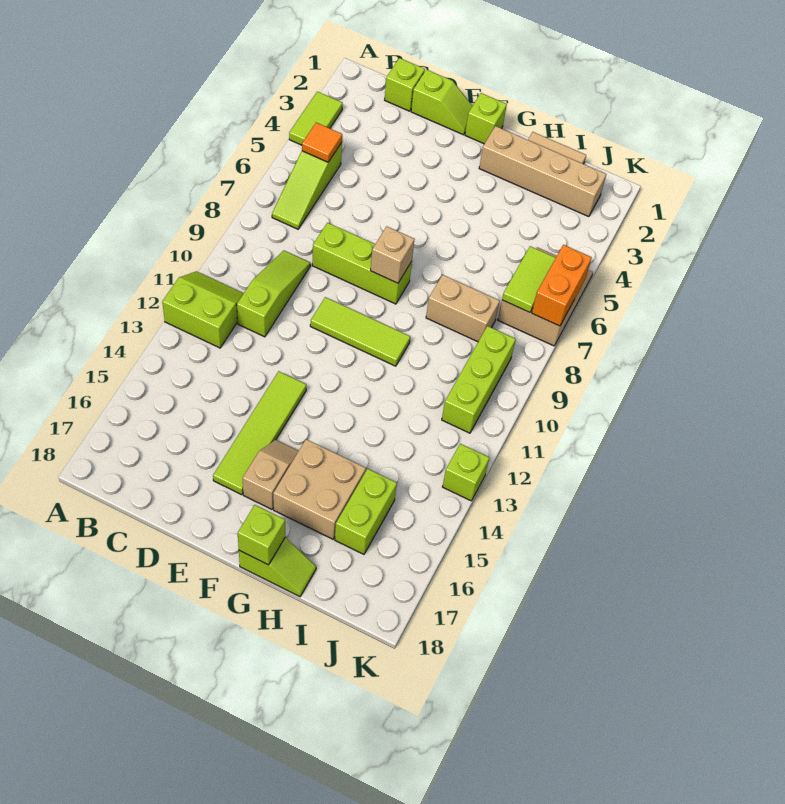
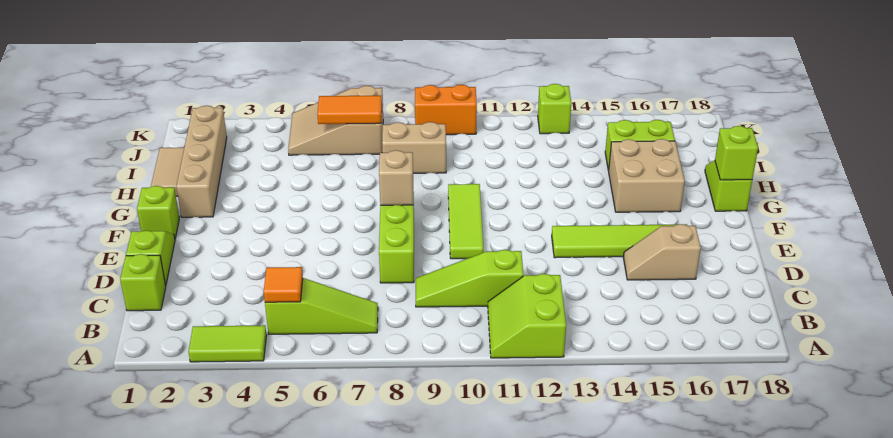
tan slope F15:F16 level 1 top 16 -> tan slope D15:D16 level 1 top 16
tan brick H8:I8 level 1 -> tan brick I8:I9 level 1
lime tile J6:J7 level 2 -> orange tile J6:J7 level 2
lime brick J9:J11 level 1 -> none
orange brick K6:K7 level 2 -> orange brick K9:K10 level 1

